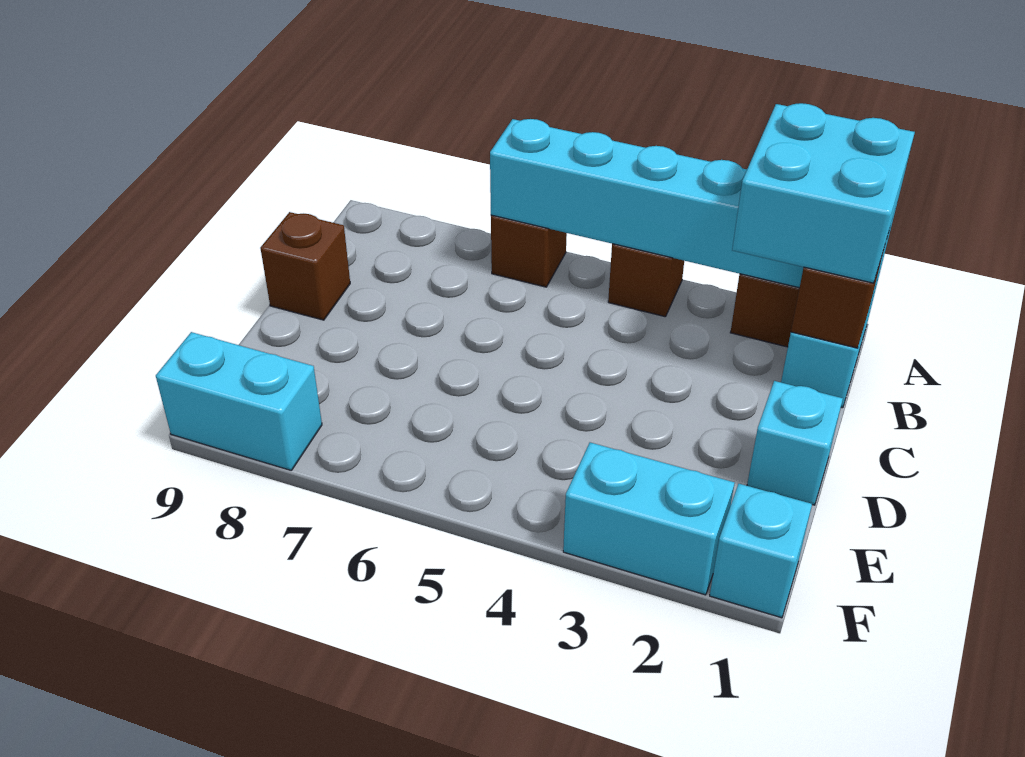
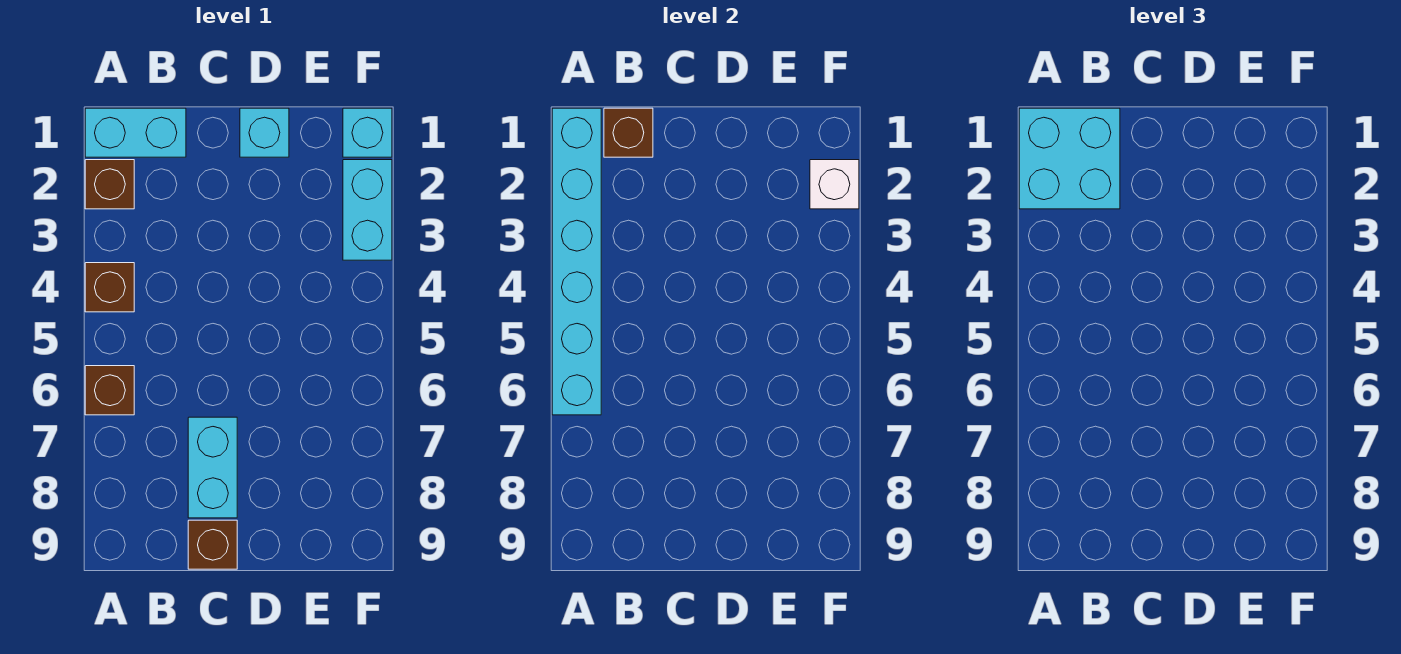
none -> white brick F2 level 2
cyan brick F8:F9 level 1 -> cyan brick C7:C8 level 1

